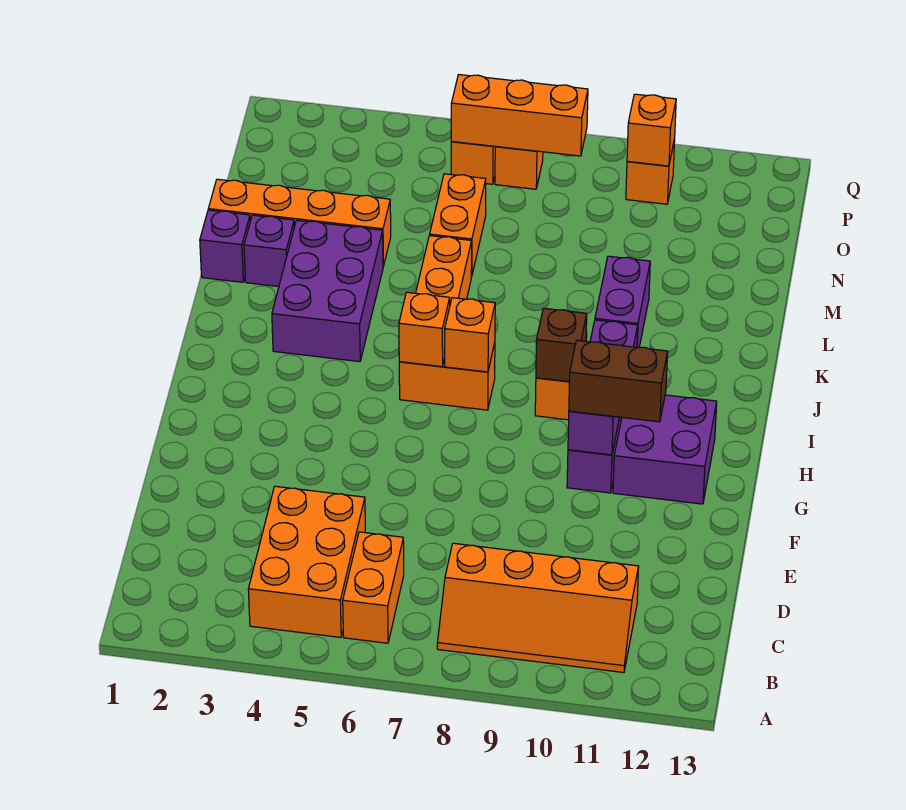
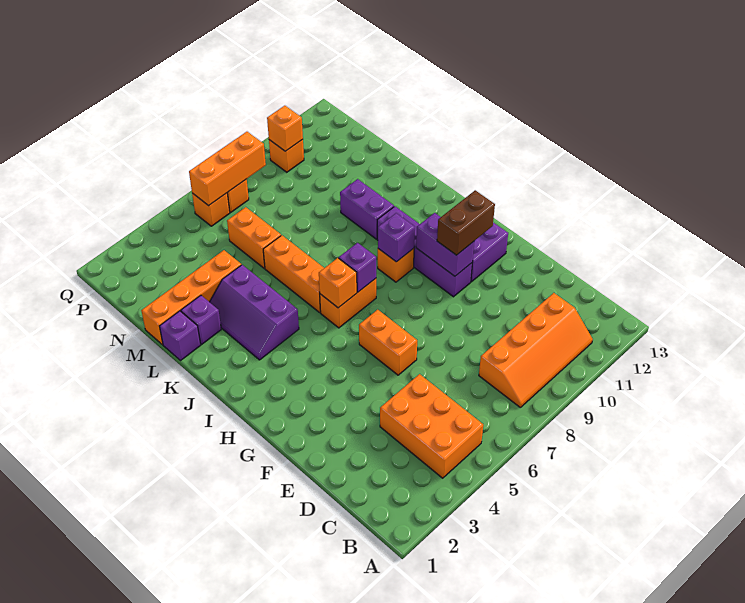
orange brick B6:C6 level 1 -> orange brick F6:G6 level 1
orange brick I7 level 2 -> purple brick I7 level 2
brown brick I9 level 2 -> purple brick I9 level 2
purple brick J3:L4 level 1 -> purple slope J3:L4 level 1 top 4

